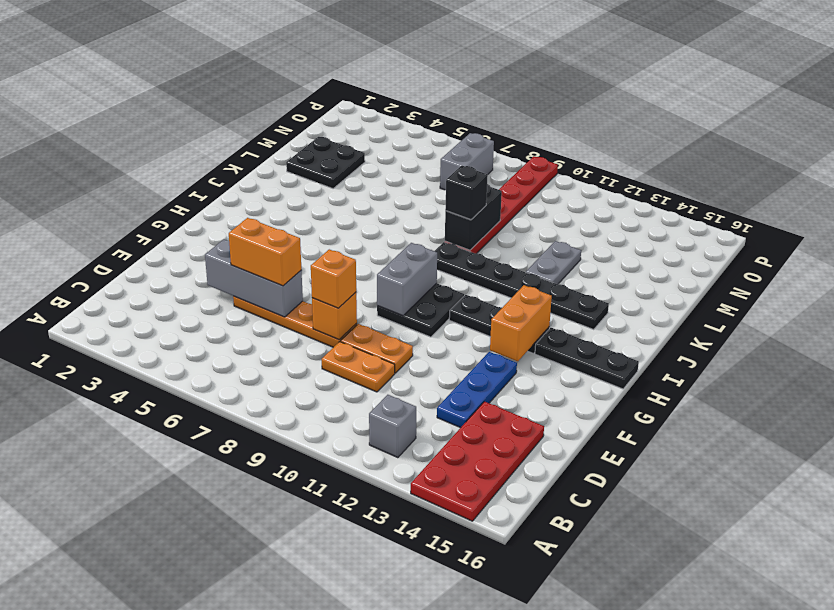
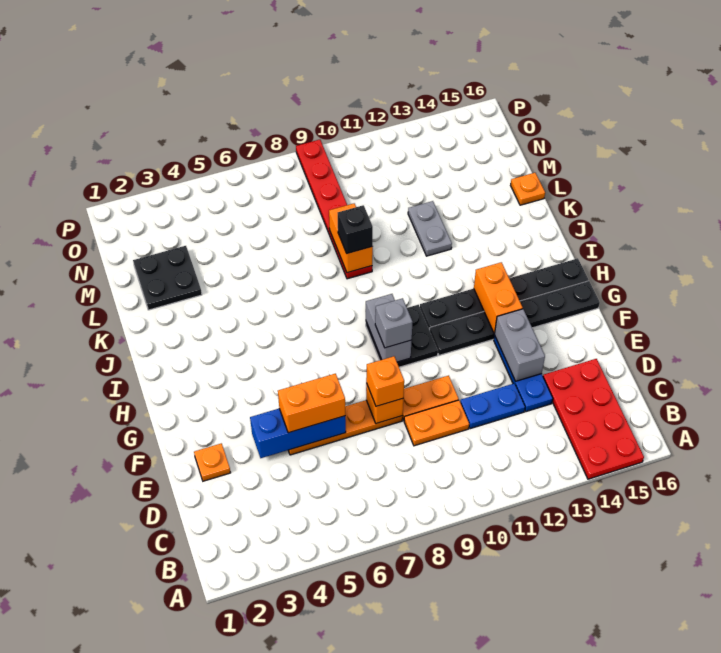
grey brick B12 level 1 -> grey brick G9 level 3
none -> blue plate D11:D12 level 1
none -> orange plate E2 level 1
grey brick E4:E6 level 2 -> blue brick E4:E6 level 2
black plate J9:J14 level 1 -> black plate G11:G16 level 1
black brick K9:L9 level 2 -> orange brick K9:L9 level 2
none -> orange plate L16 level 1
grey brick N7:O7 level 1 -> grey brick E13:F13 level 2

